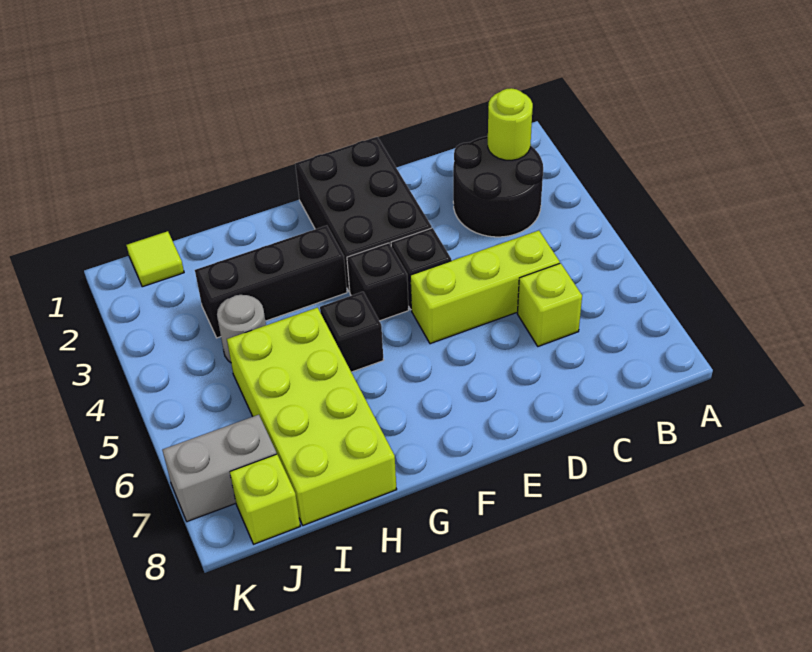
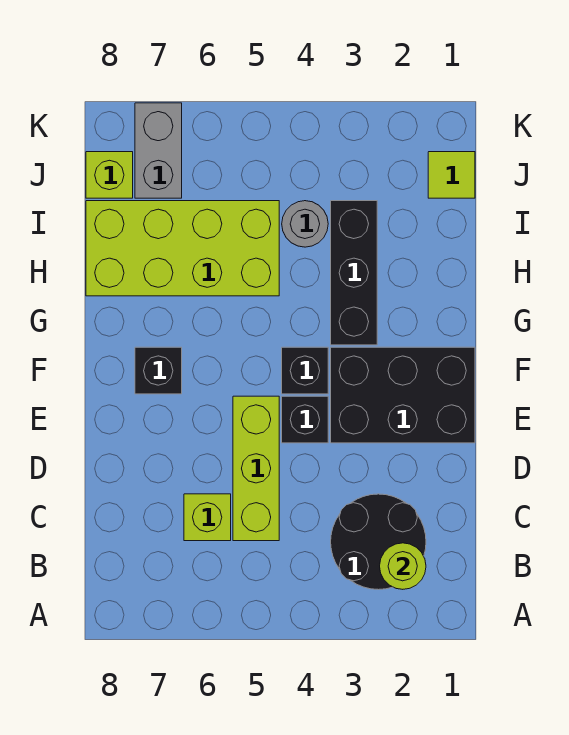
black brick G5 level 1 -> black brick F7 level 1

